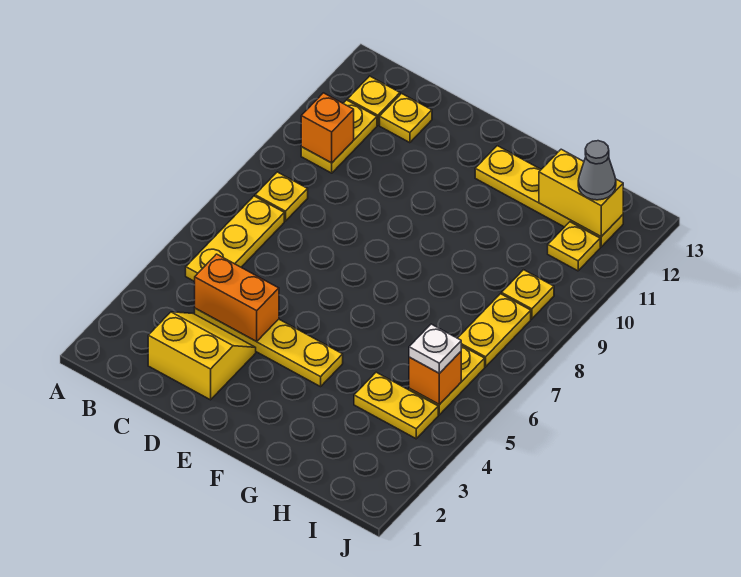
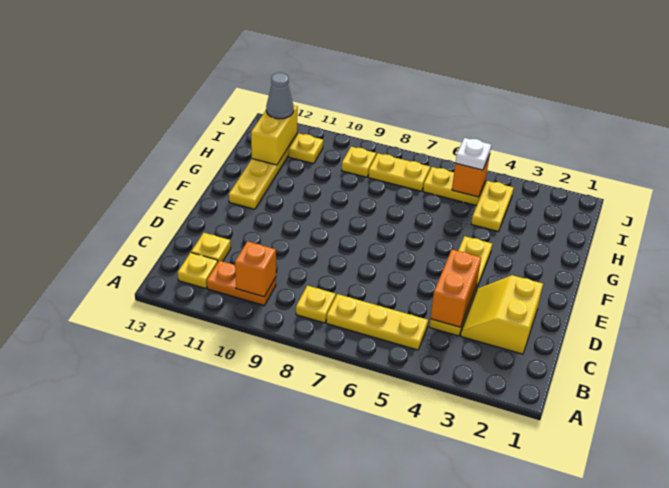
yellow plate B10:B11 level 1 -> orange plate B10:B11 level 1

